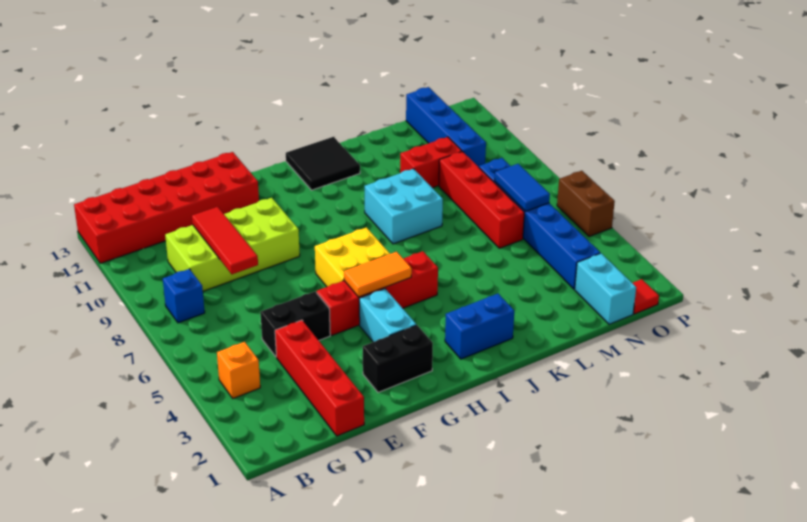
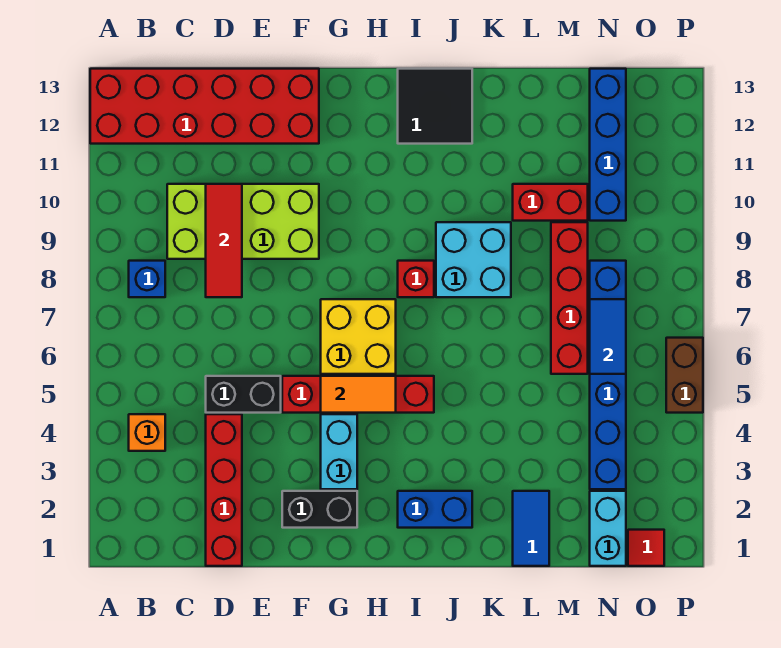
none -> red brick I8 level 1
none -> blue tile L1:L2 level 1

